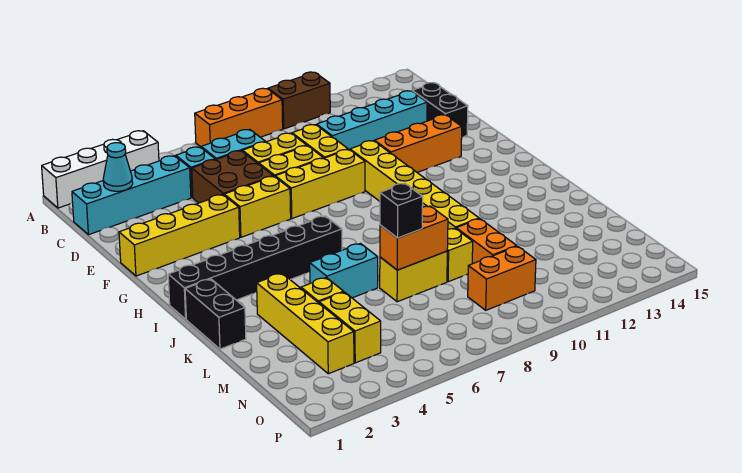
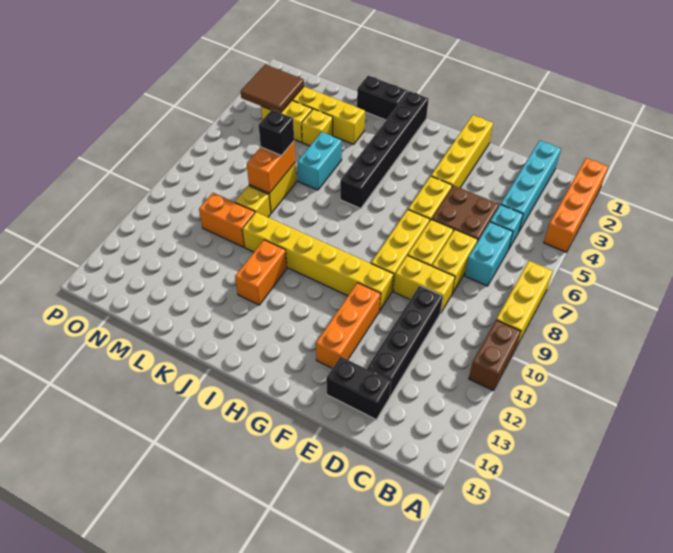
white brick A1:A4 level 1 -> orange brick A1:A4 level 1
orange brick A7:A9 level 1 -> yellow brick A7:A9 level 1
cyan cone C2 level 2 -> none
cyan brick D10:D13 level 1 -> black brick D10:D13 level 1
none -> brown tile N3:O4 level 2
orange brick N9:N10 level 1 -> orange brick J11:J12 level 1

